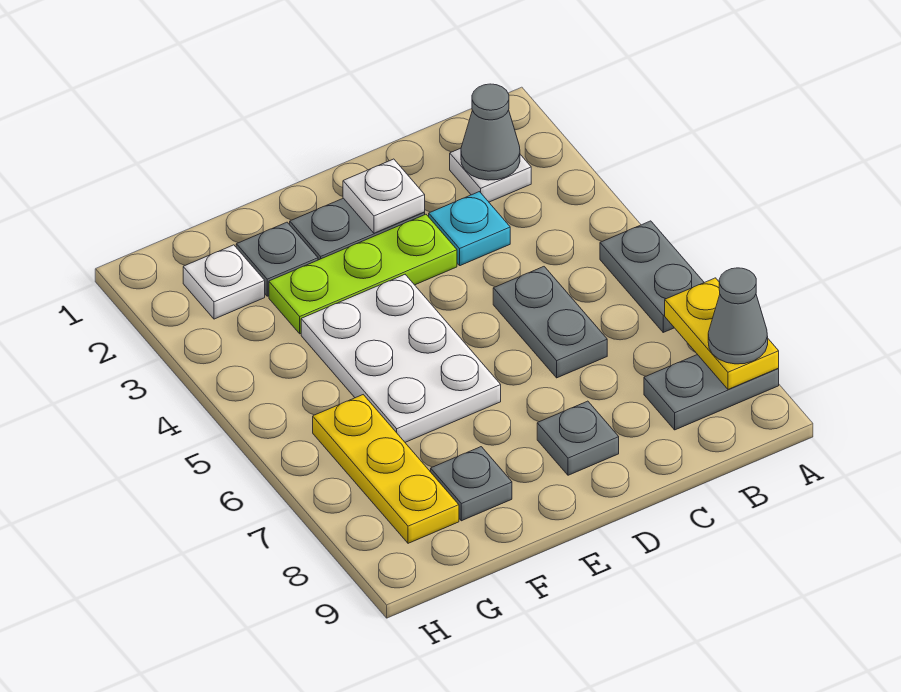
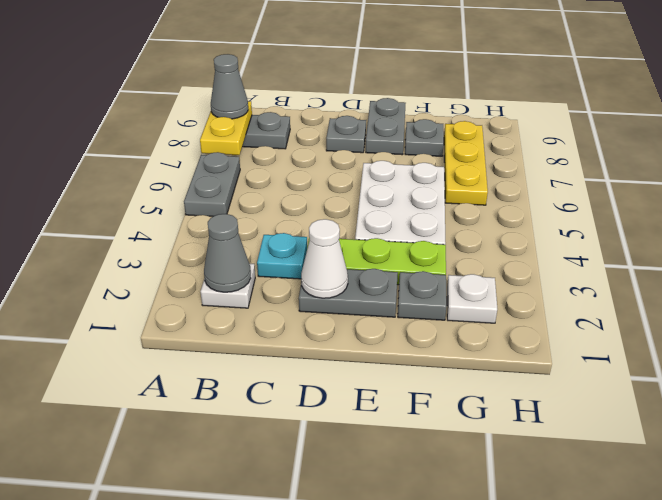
grey plate C5:C6 level 1 -> grey plate E8:E9 level 1
white plate D2 level 2 -> white cone D2 level 2

